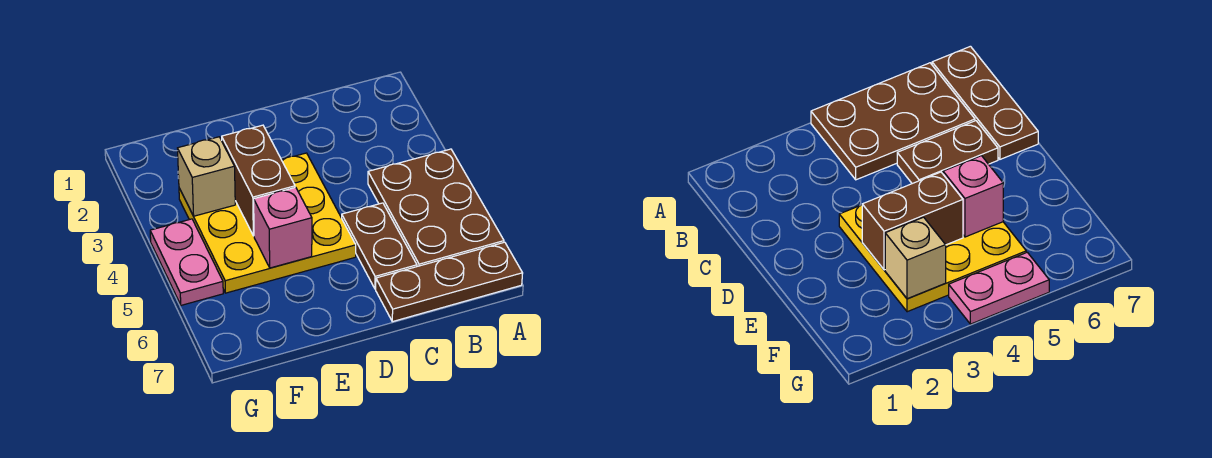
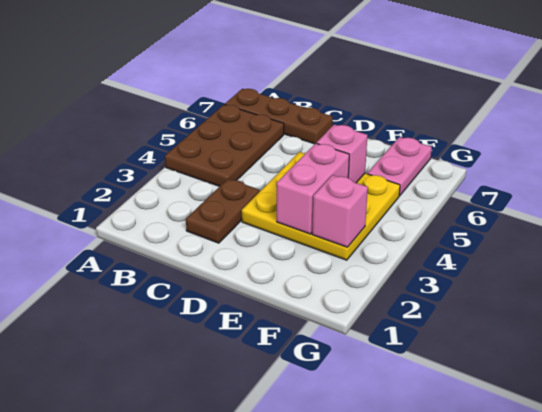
brown plate C5:C6 level 1 -> brown plate C2:C3 level 1
brown brick E3:E4 level 2 -> pink brick E3:E4 level 2
tan brick F3 level 2 -> pink brick F3 level 2
pink plate G4:G5 level 1 -> pink plate F6:F7 level 1

